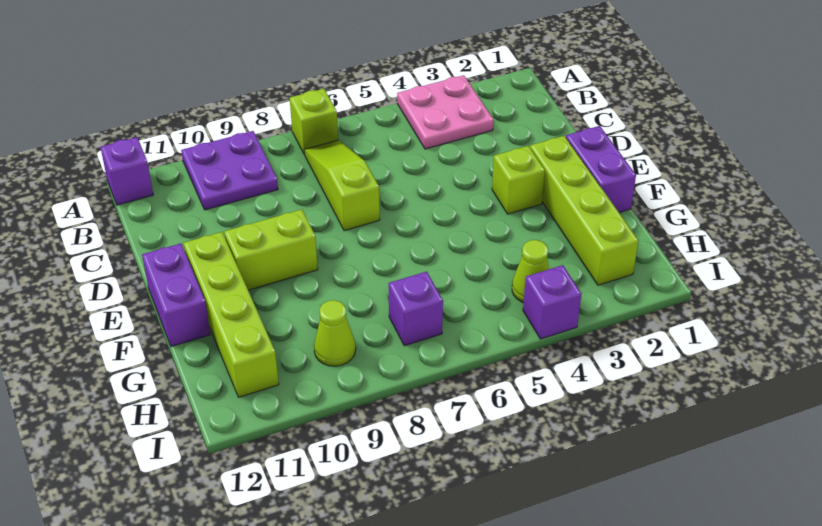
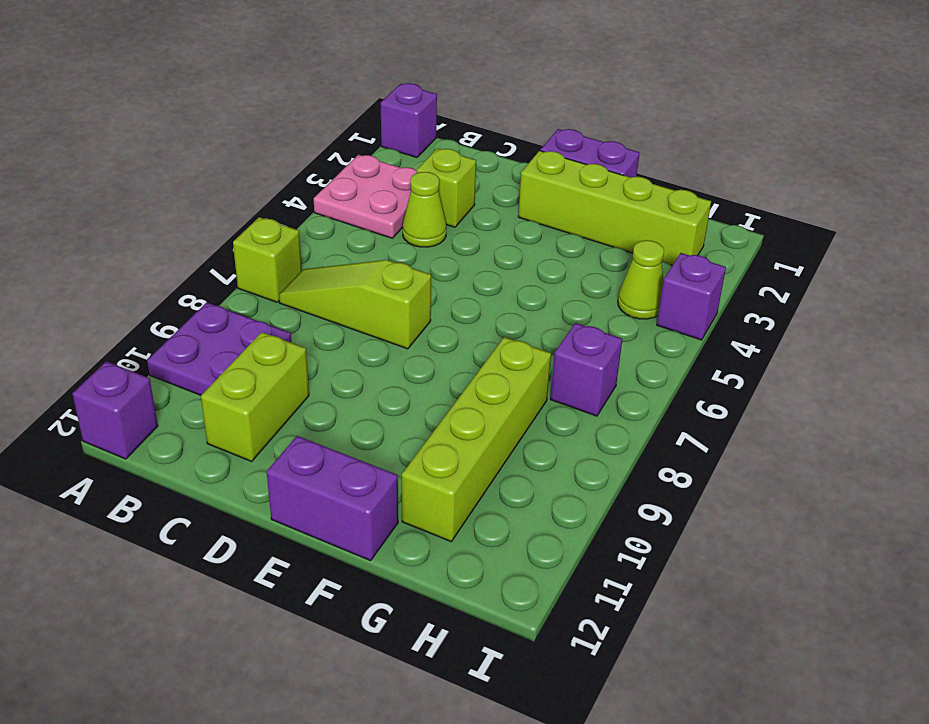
none -> purple brick A1 level 1
lime brick E3 level 1 -> lime brick C3 level 1
lime brick E9:E10 level 1 -> lime brick C10:C11 level 1
lime brick E11:H11 level 1 -> lime brick G8:G11 level 1
lime cone H9 level 1 -> lime cone C4 level 1

